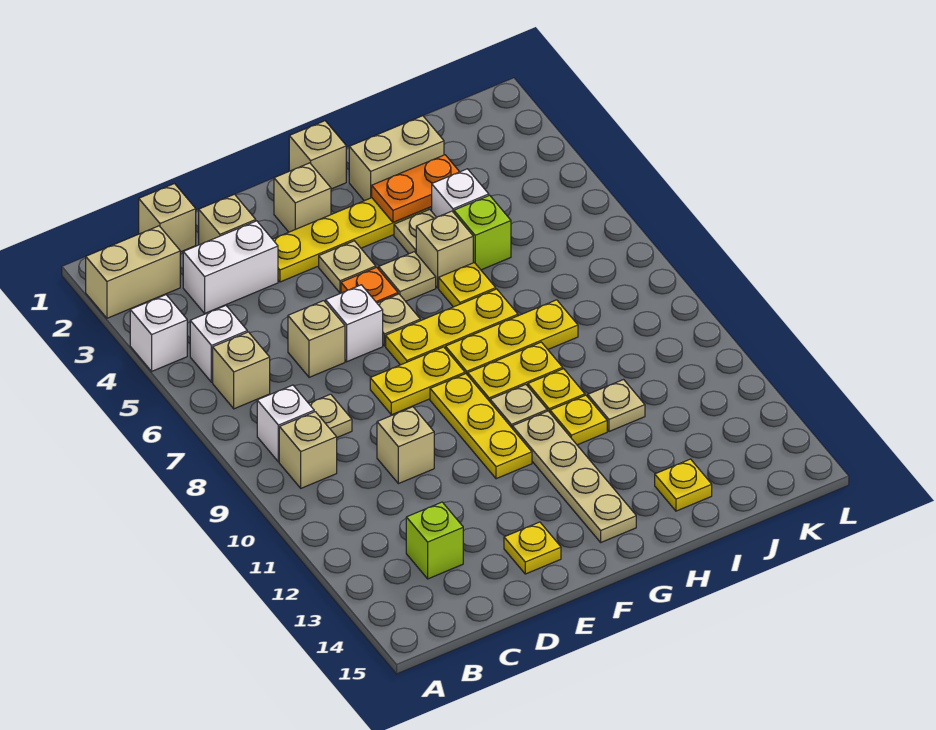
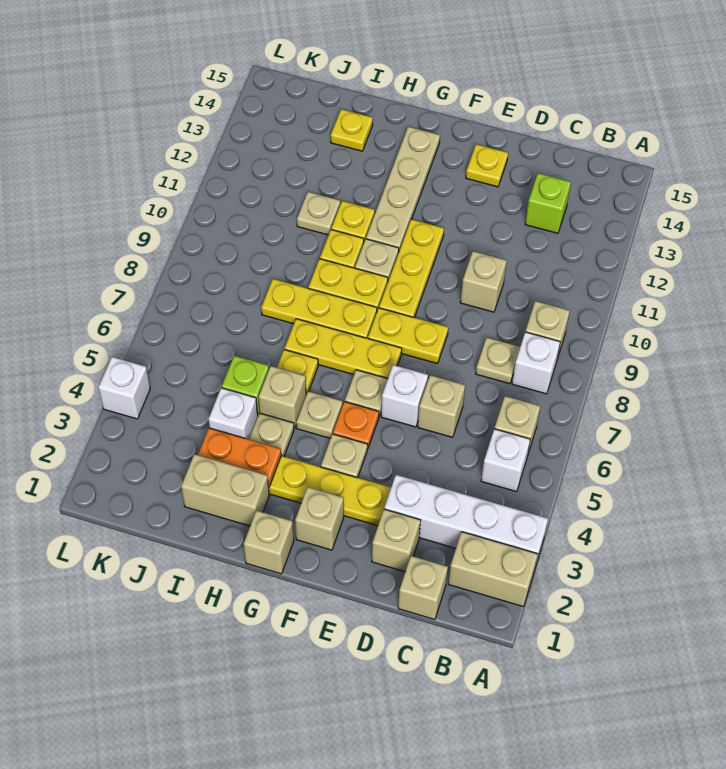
white brick A4 level 1 -> white brick L4 level 1
white brick C3:D3 level 1 -> white brick A3:D3 level 1

